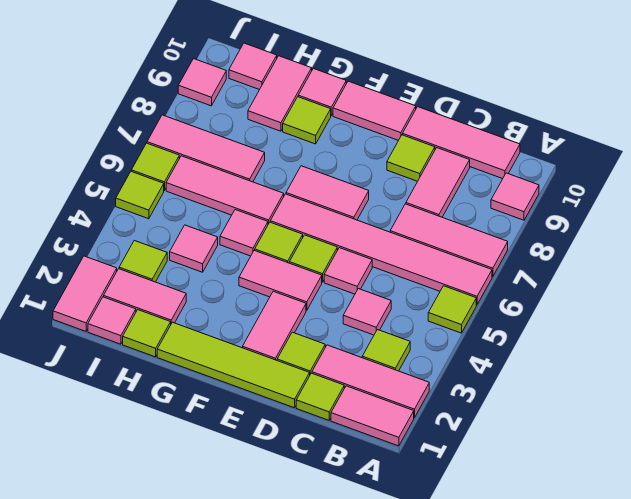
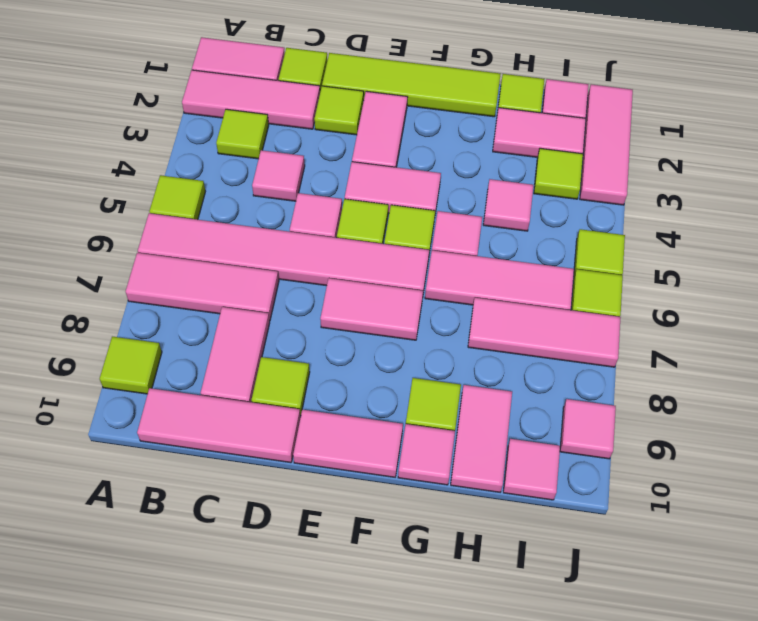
pink tile A9 level 1 -> lime tile A9 level 1
pink tile J1:J2 level 1 -> pink tile J1:J3 level 1

